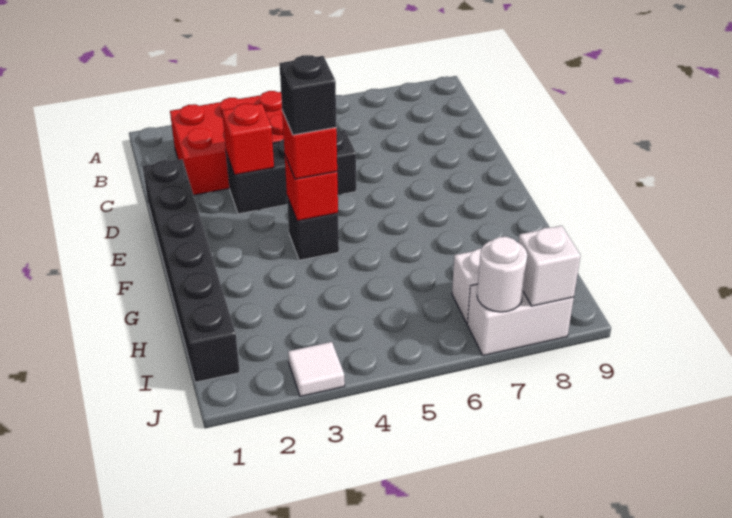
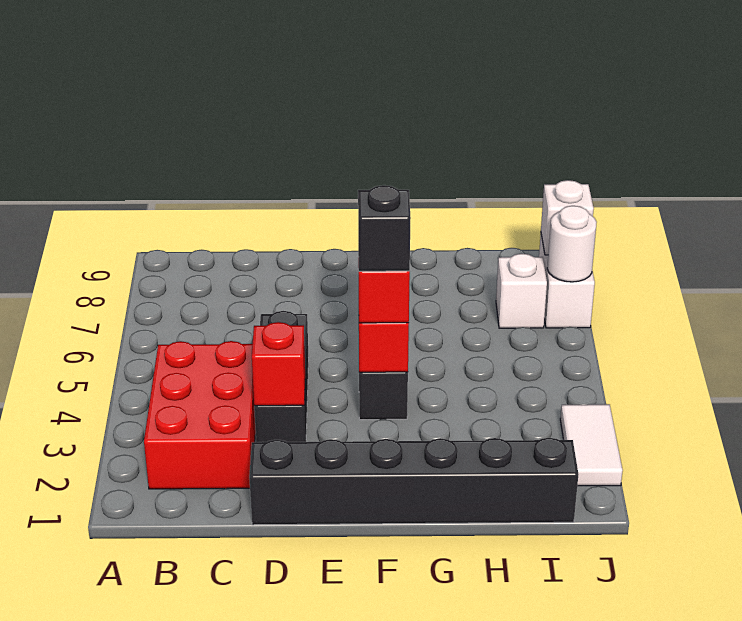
white tile J3 level 1 -> white tile J2:J3 level 1

